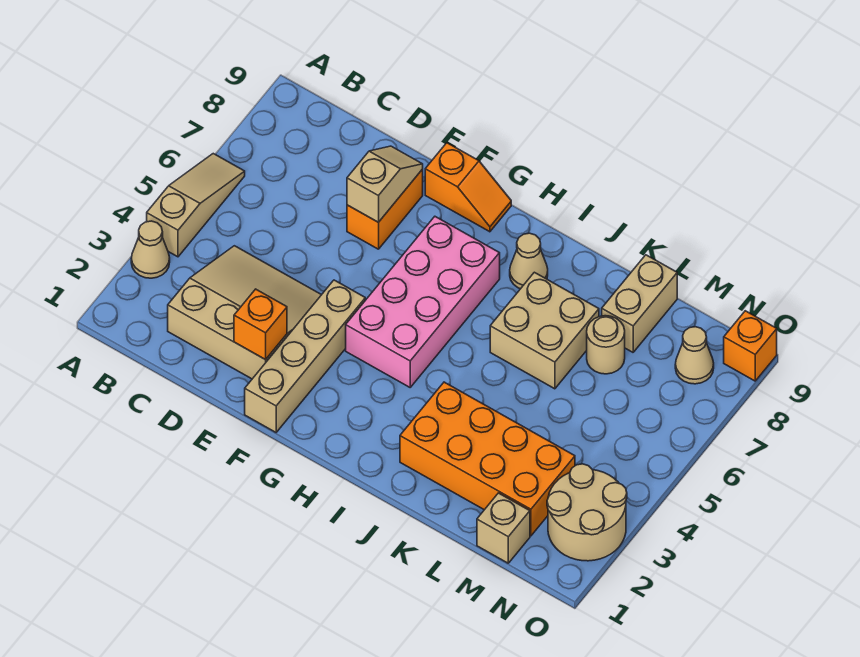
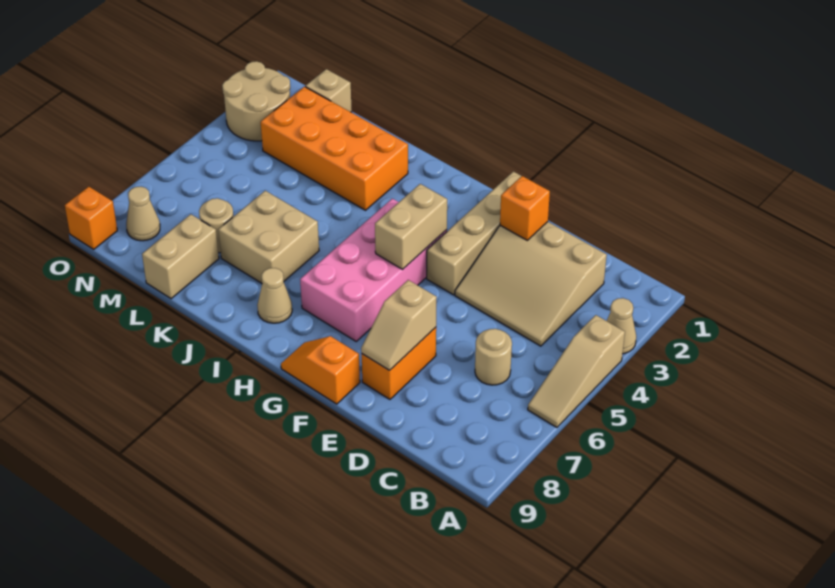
none -> tan round brick C6 level 1
none -> tan brick G4:G5 level 2

